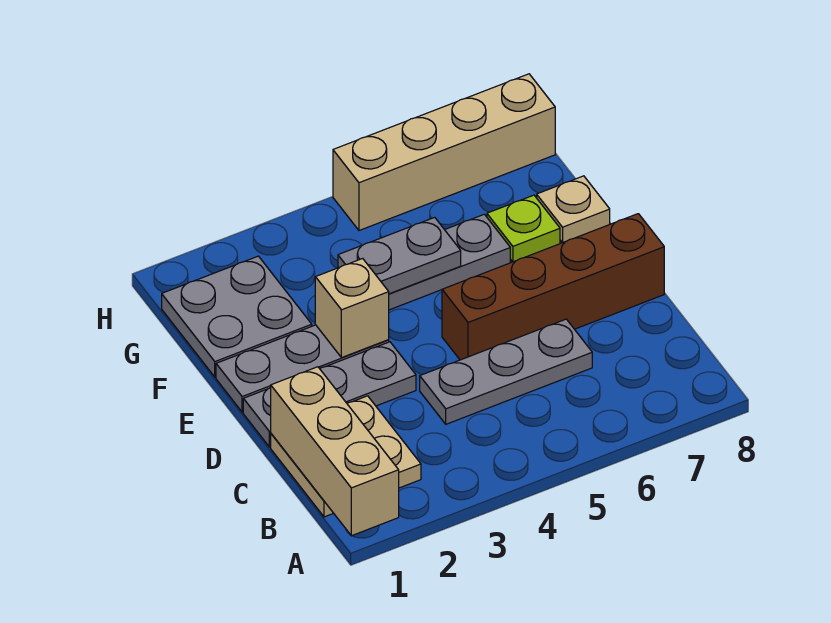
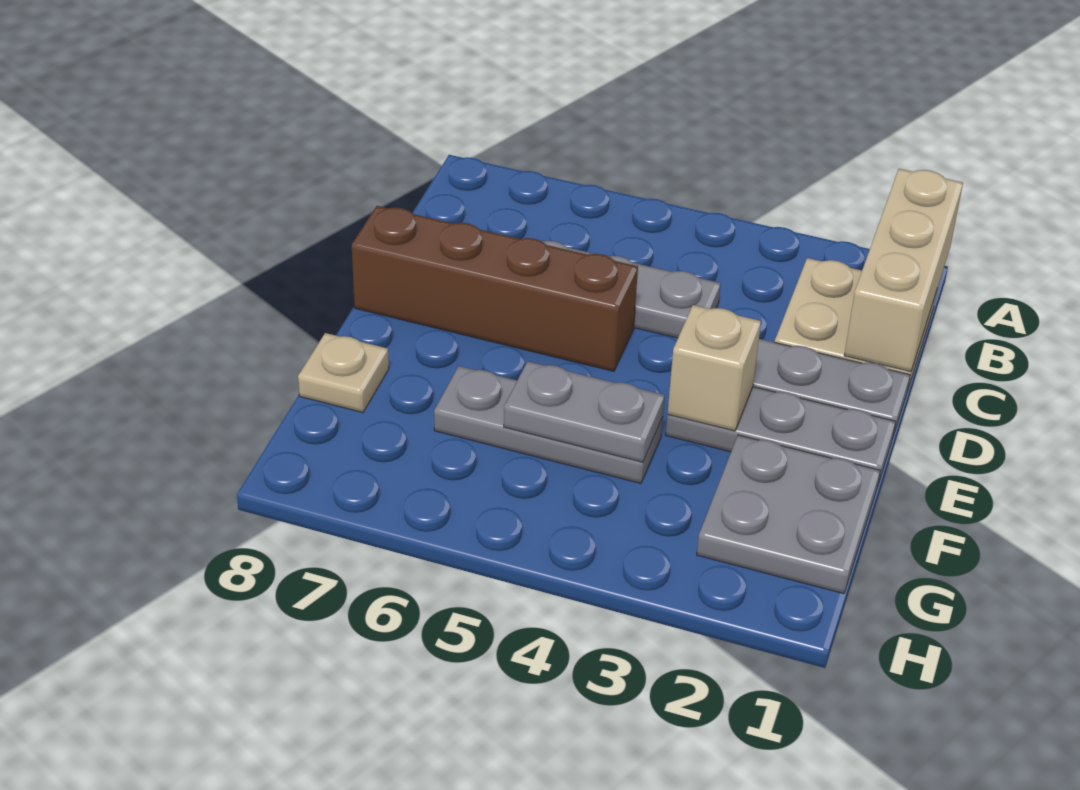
lime plate F7 level 1 -> none
tan brick H5:H8 level 1 -> none

